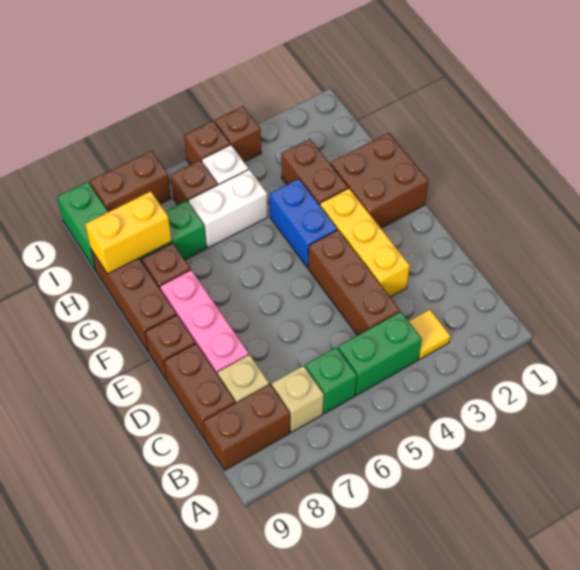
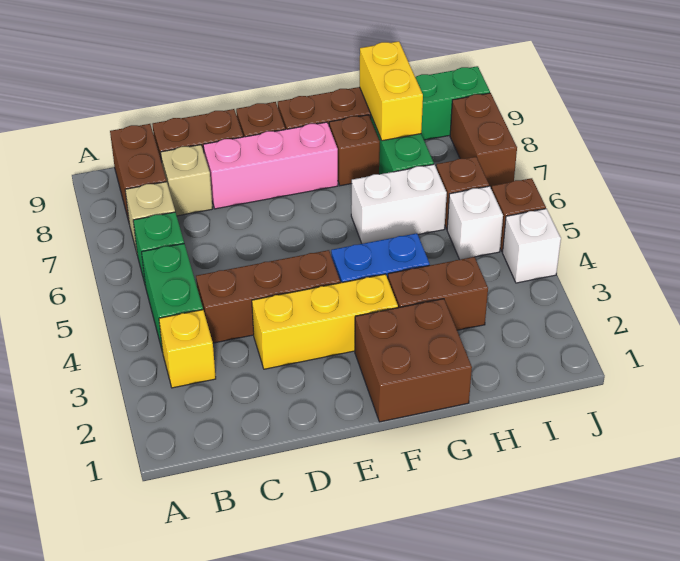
yellow tile B3 level 1 -> yellow brick B3 level 1
white brick H5:H6 level 1 -> white brick G6:H6 level 1
brown brick J4 level 1 -> white brick J4 level 1

